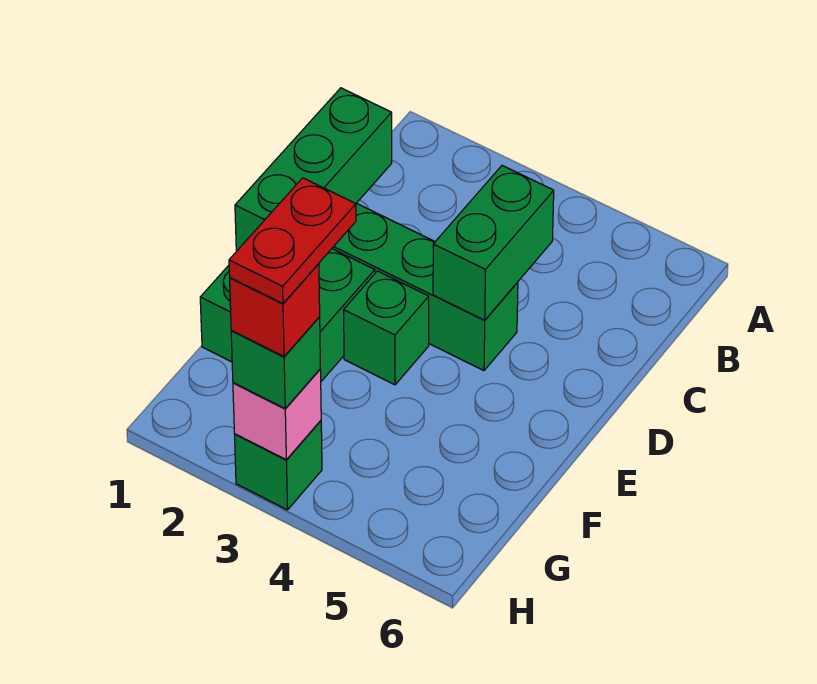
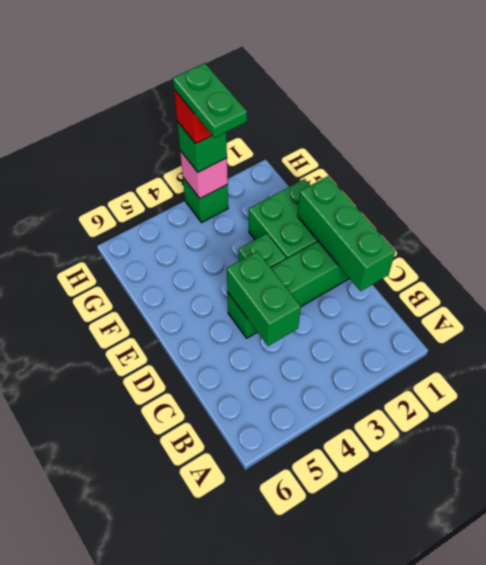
red plate G3:H3 level 5 -> green plate G3:H3 level 5

